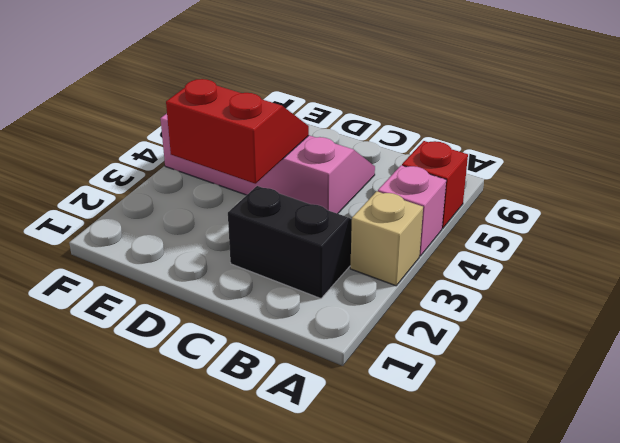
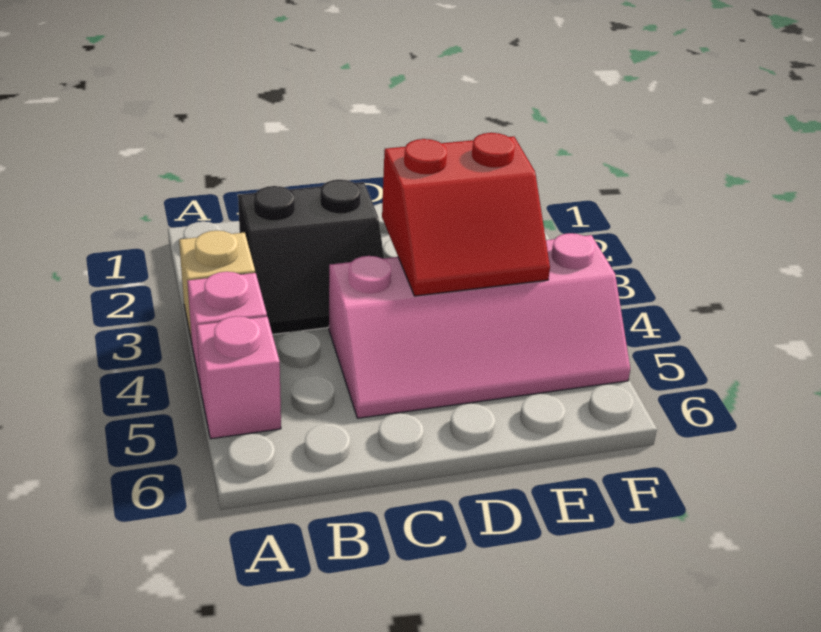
red brick A5 level 1 -> pink brick A5 level 1

